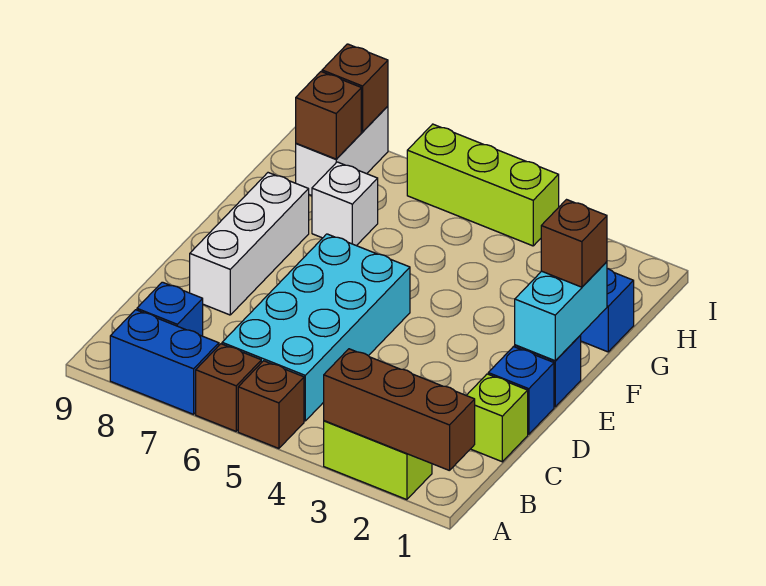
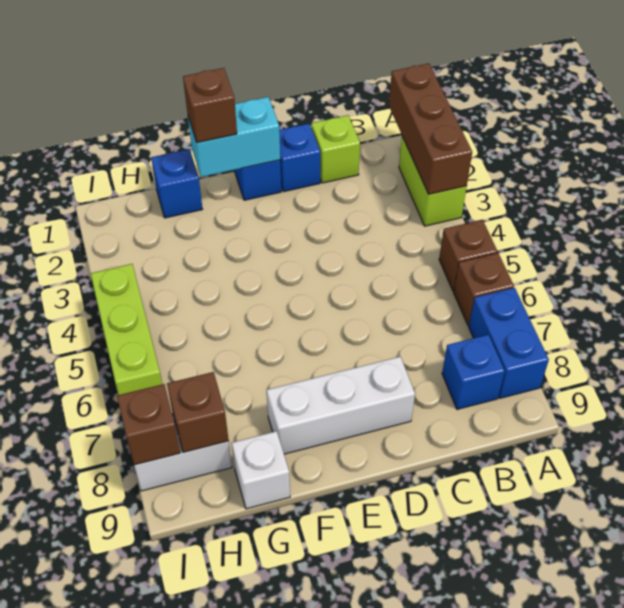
cyan brick B5:E6 level 1 -> none
white brick G7 level 1 -> white brick G9 level 1

